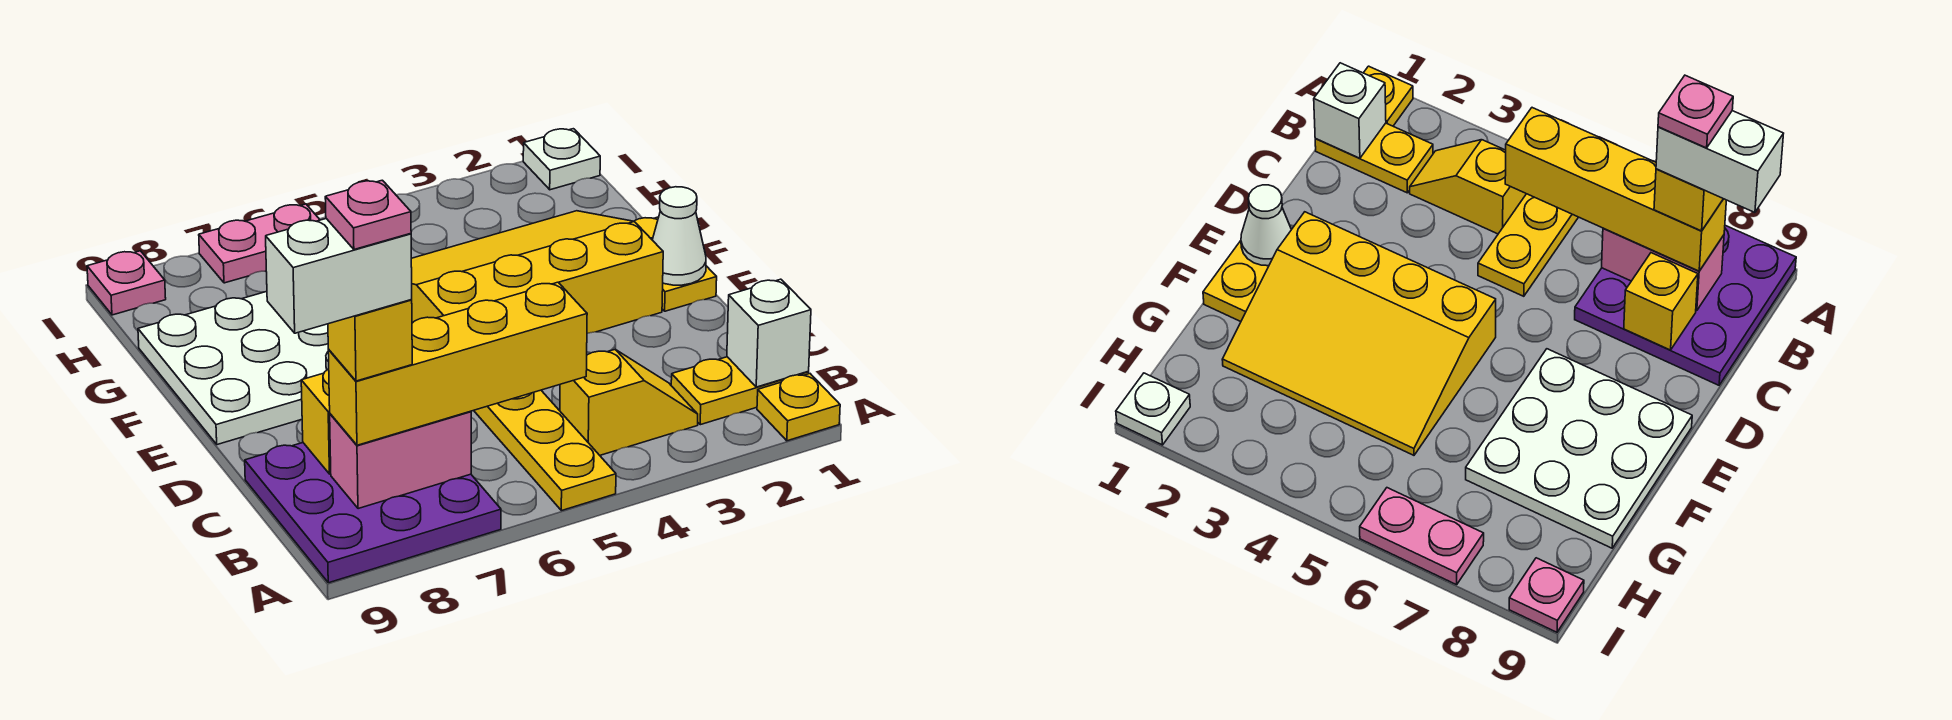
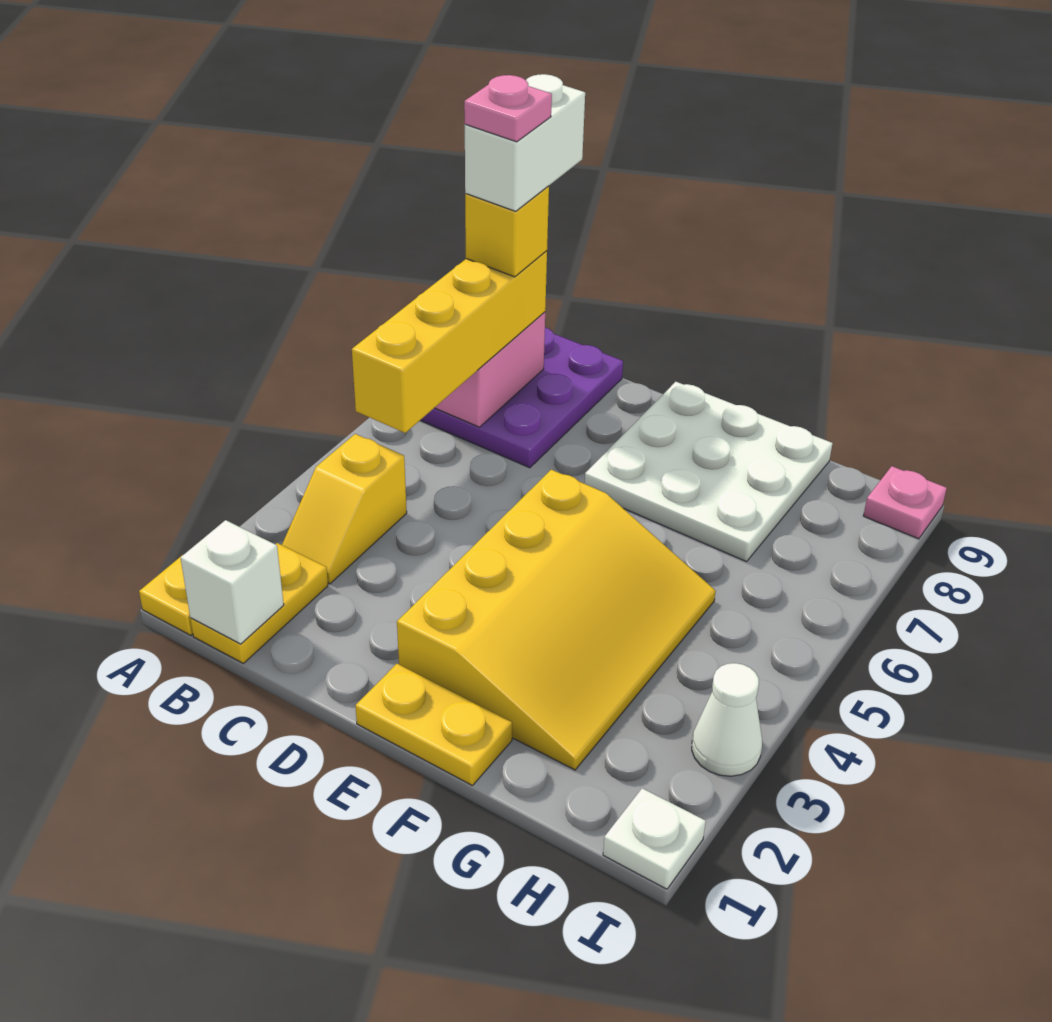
yellow plate A5:C5 level 1 -> none
yellow brick C8 level 2 -> none
white cone E1 level 2 -> white cone I3 level 1
pink plate I6:I7 level 1 -> none

